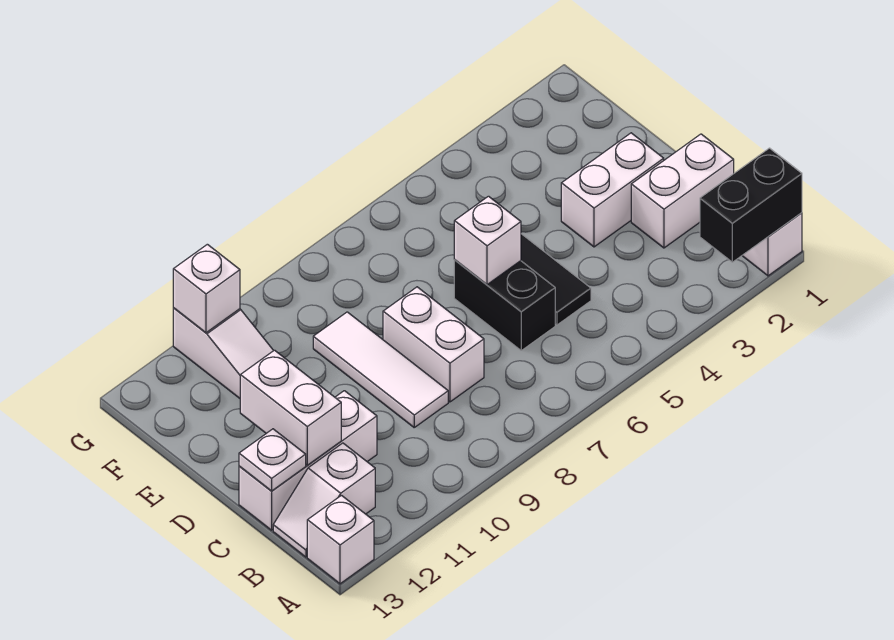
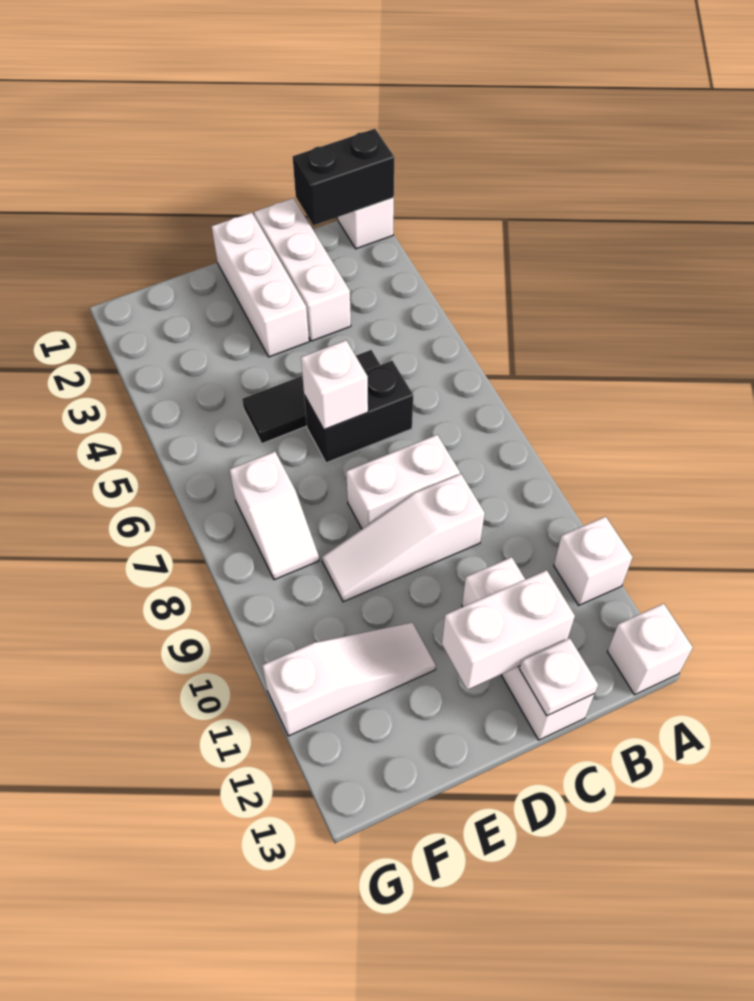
black brick A1:A2 level 2 -> black brick A1:B1 level 2
white slope B12:B13 level 1 top 12 -> white slope F7:F8 level 1 top 7
white brick C1:C2 level 1 -> white brick C1:C3 level 1
white tile C9:E9 level 1 -> white slope C9:E9 level 1 top C
white brick D2:D3 level 1 -> white brick D1:D3 level 1
white brick G11 level 2 -> white brick A11 level 1

